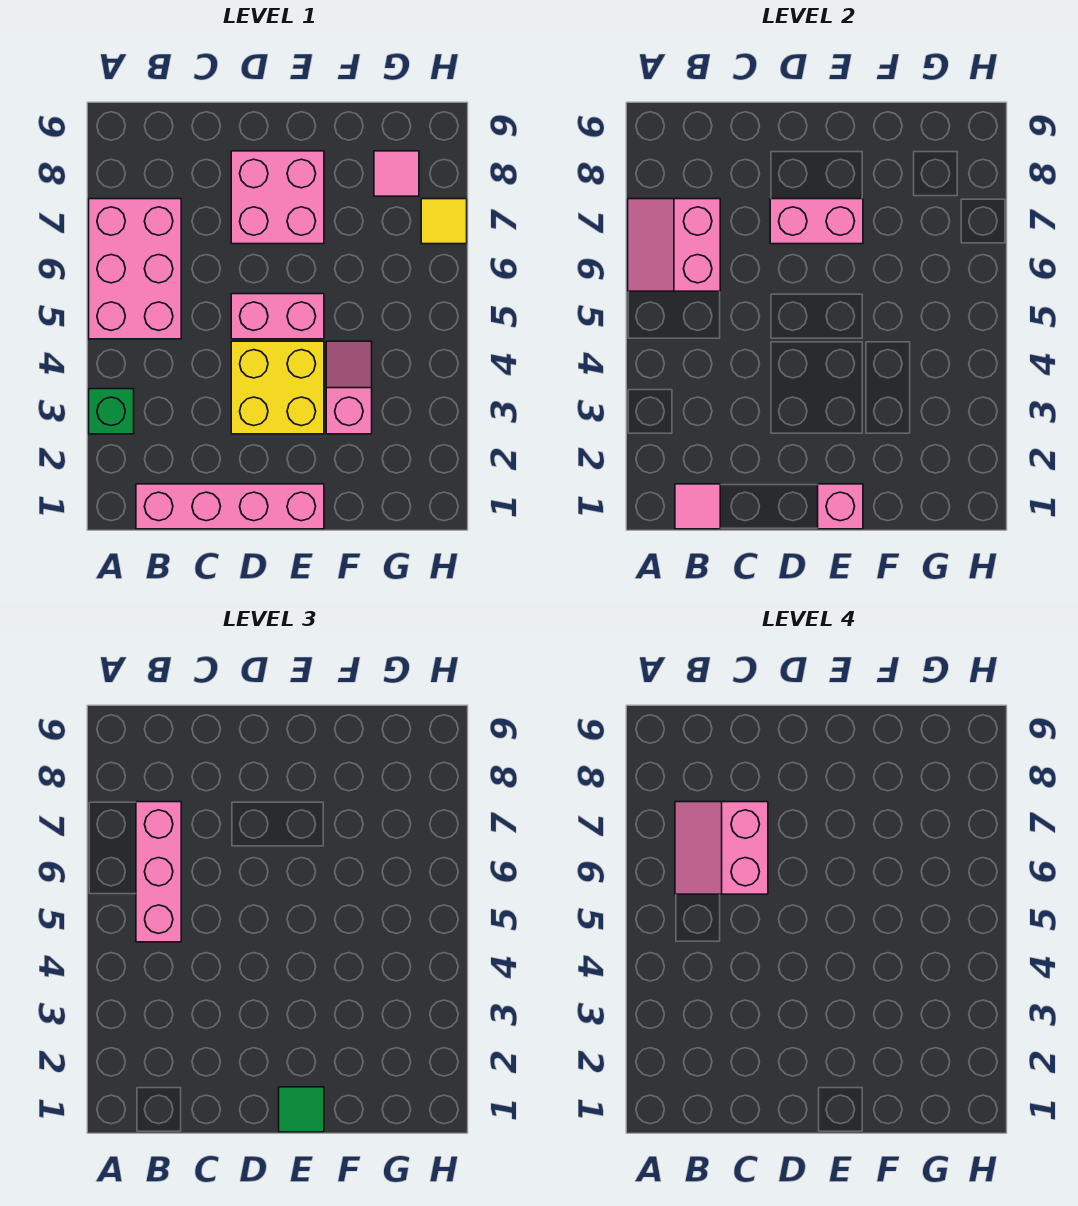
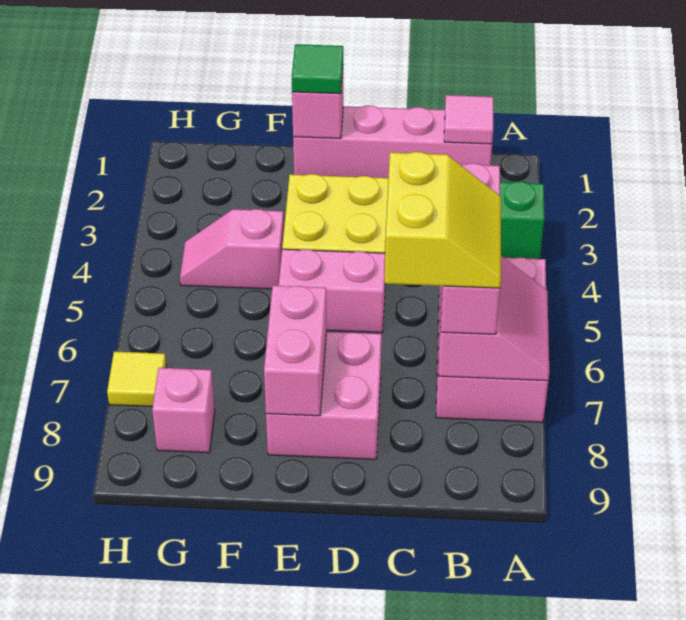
pink slope B6:C7 level 4 top C -> yellow slope B6:C7 level 4 top C
pink brick D7:E7 level 2 -> pink brick E7:E8 level 2
pink slope F3:F4 level 1 top 3 -> pink slope F4:G4 level 1 top F
pink tile G8 level 1 -> pink brick G8 level 1

